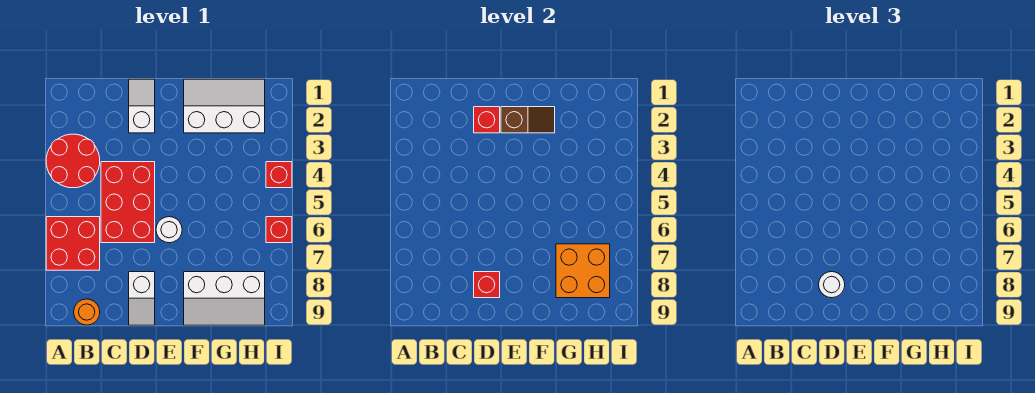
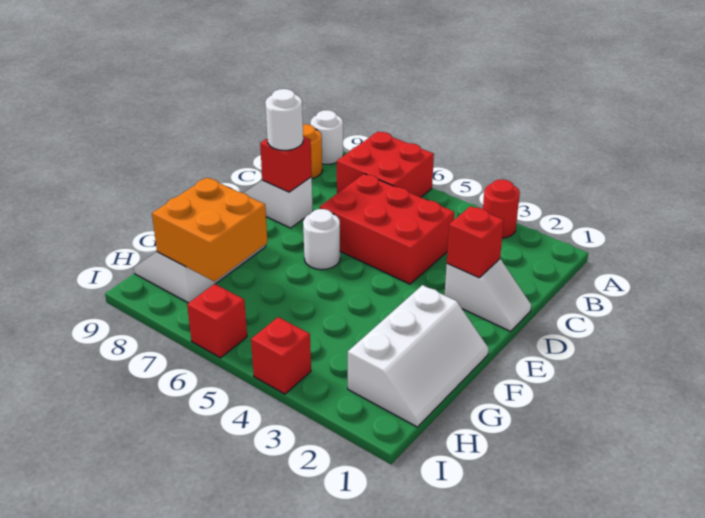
red round brick A3:B4 level 1 -> red round brick A3 level 1
none -> white round brick A9 level 1
brown slope E2:F2 level 2 top E -> none

